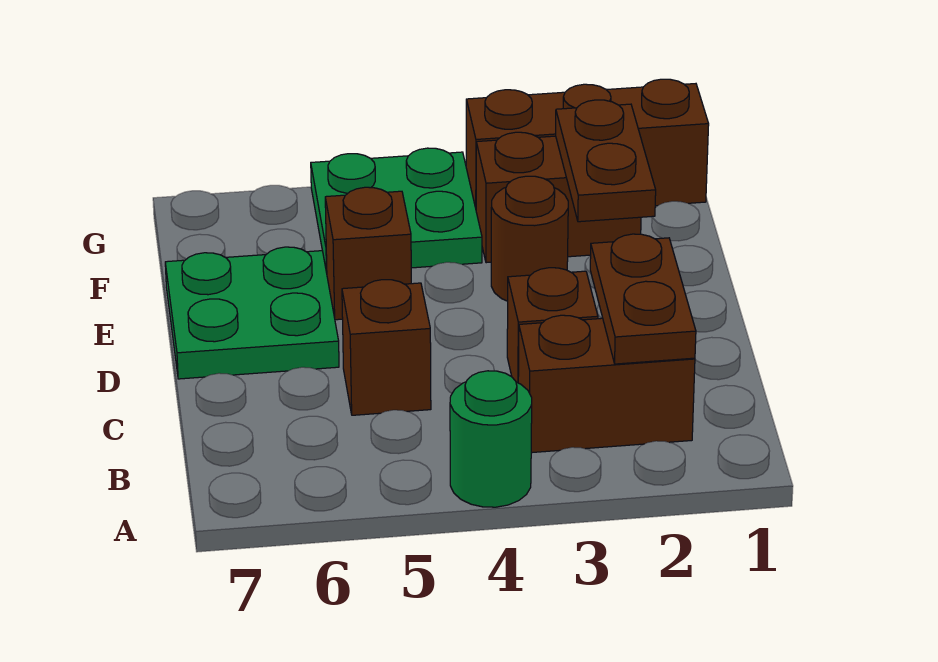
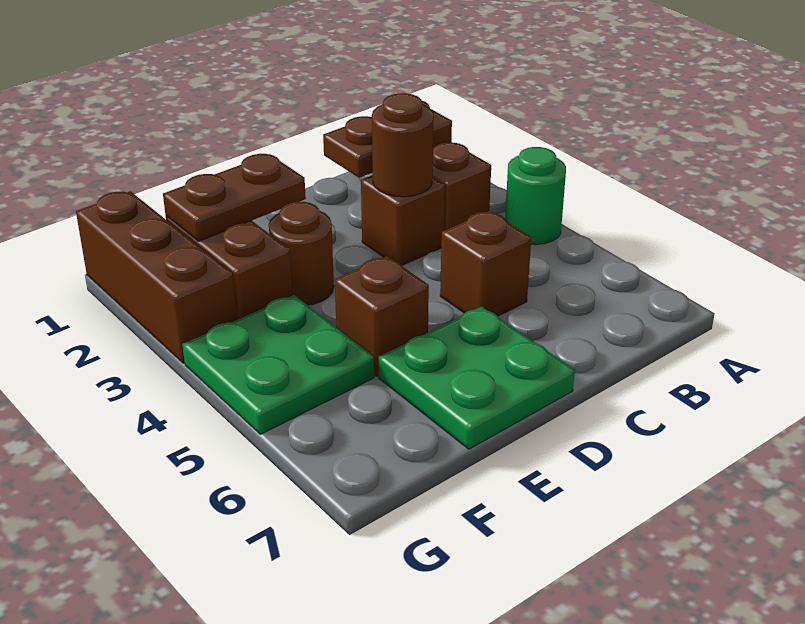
none -> brown round brick C3 level 2

